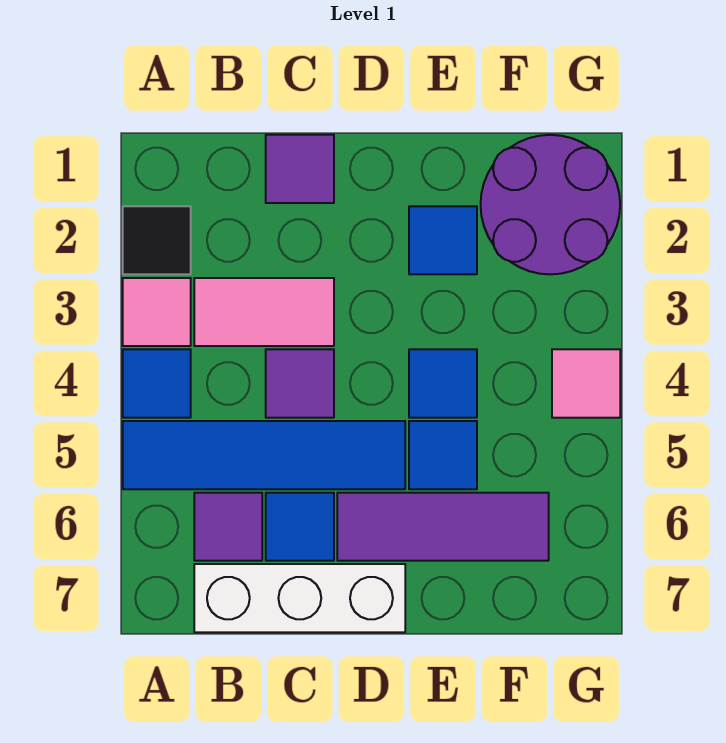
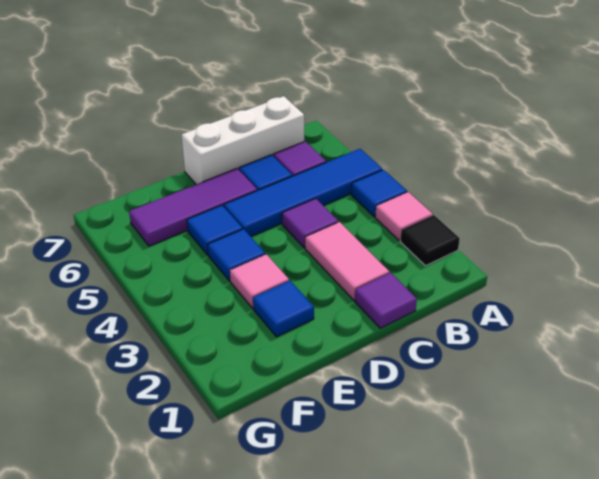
pink tile B3:C3 level 1 -> pink tile C2:C3 level 1
purple round brick F1:G2 level 1 -> none
pink tile G4 level 1 -> pink tile E3 level 1

